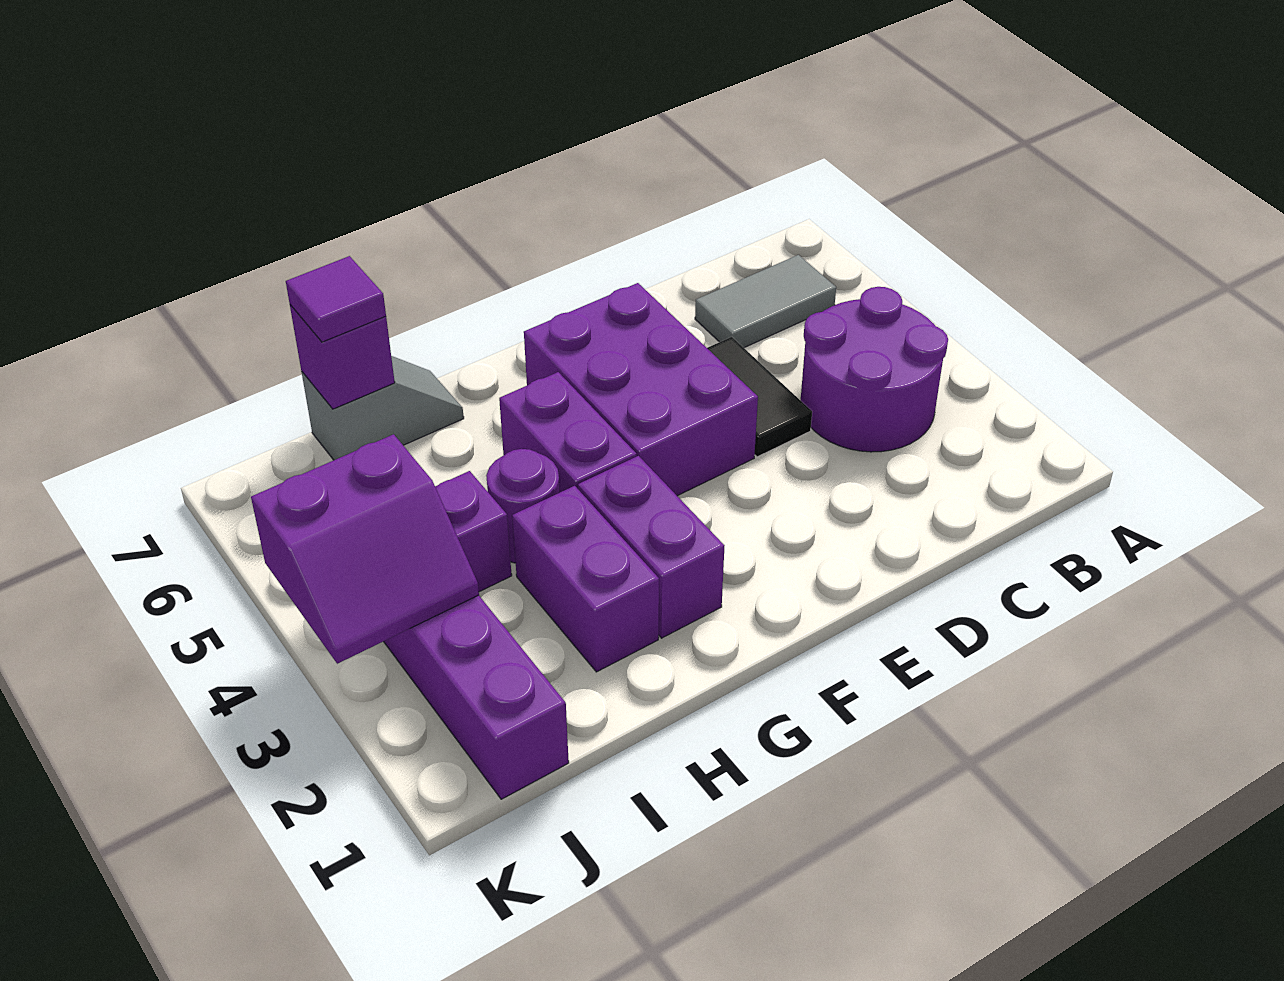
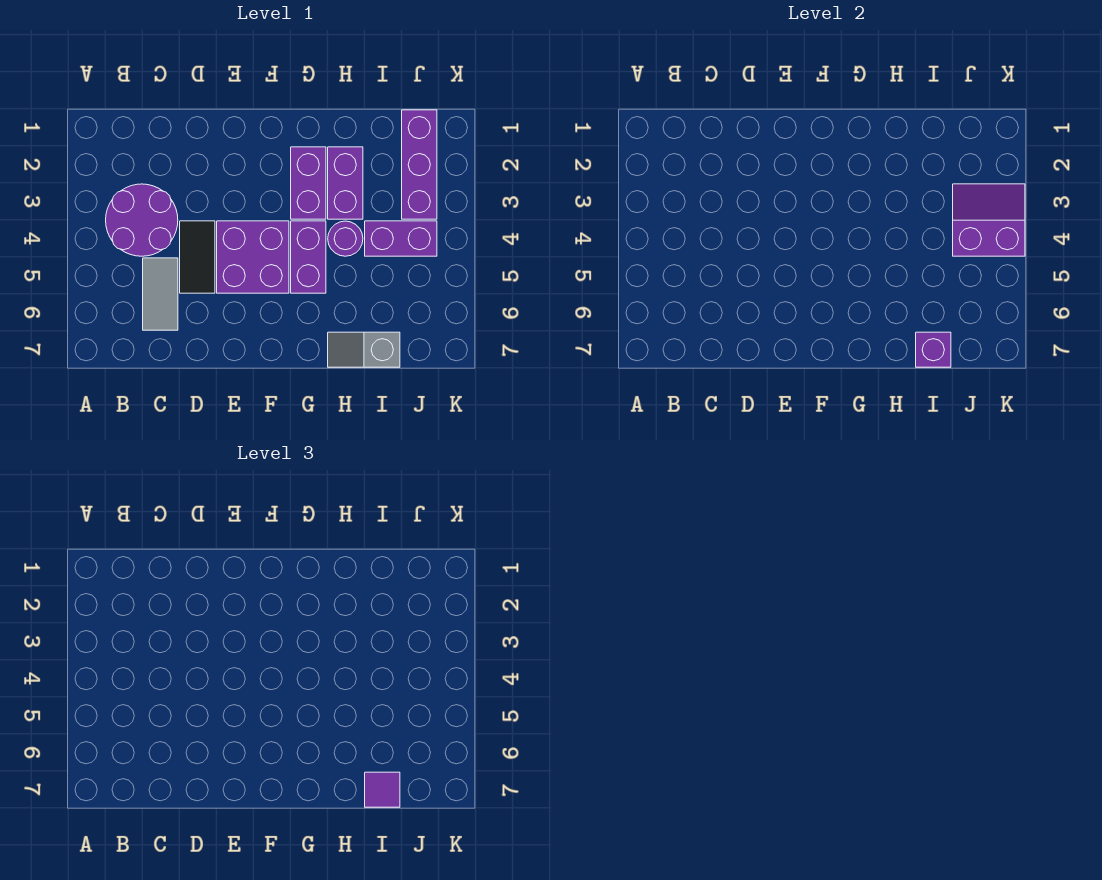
grey tile B6:C6 level 1 -> grey tile C5:C6 level 1
purple brick E4:F6 level 1 -> purple brick E4:F5 level 1

